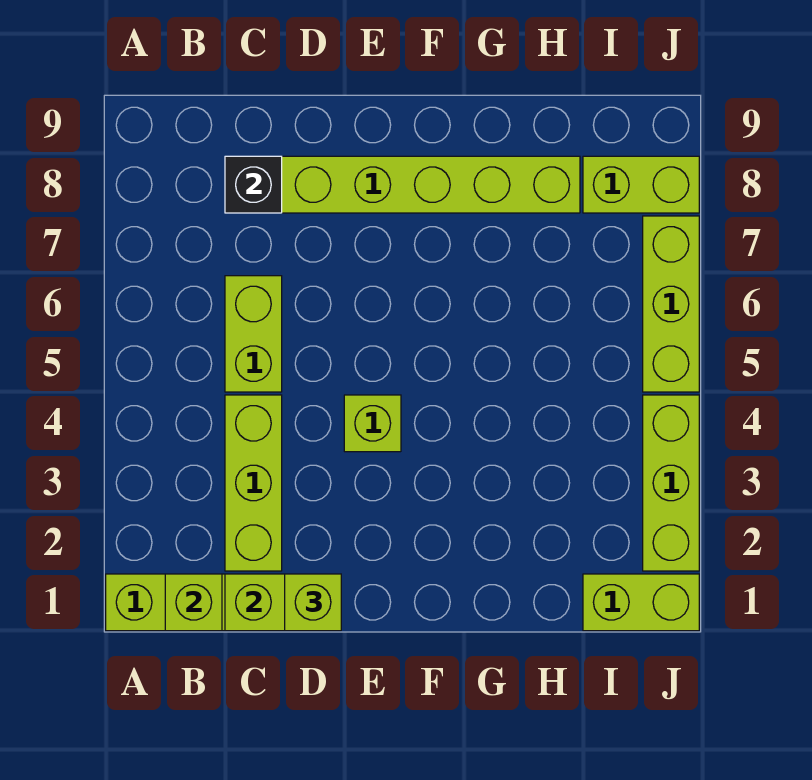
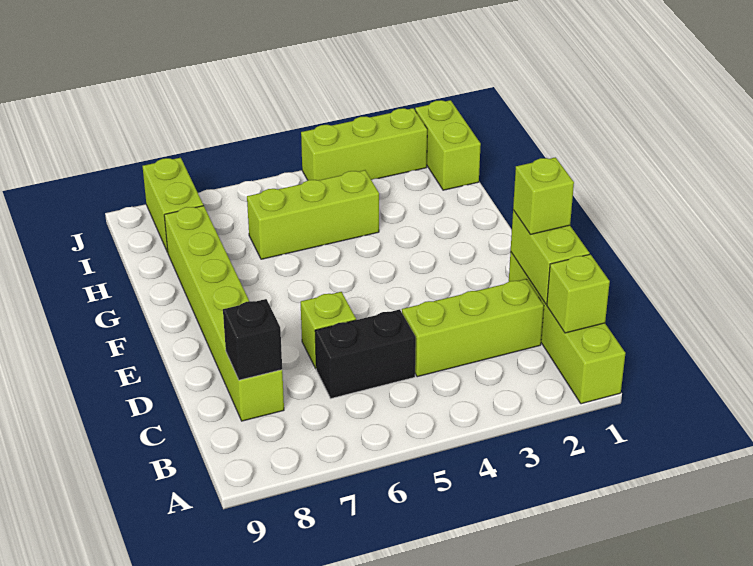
lime brick C5:C6 level 1 -> black brick C5:C6 level 1
lime brick E4 level 1 -> lime brick D6 level 1
lime brick J5:J7 level 1 -> lime brick H4:H6 level 1

